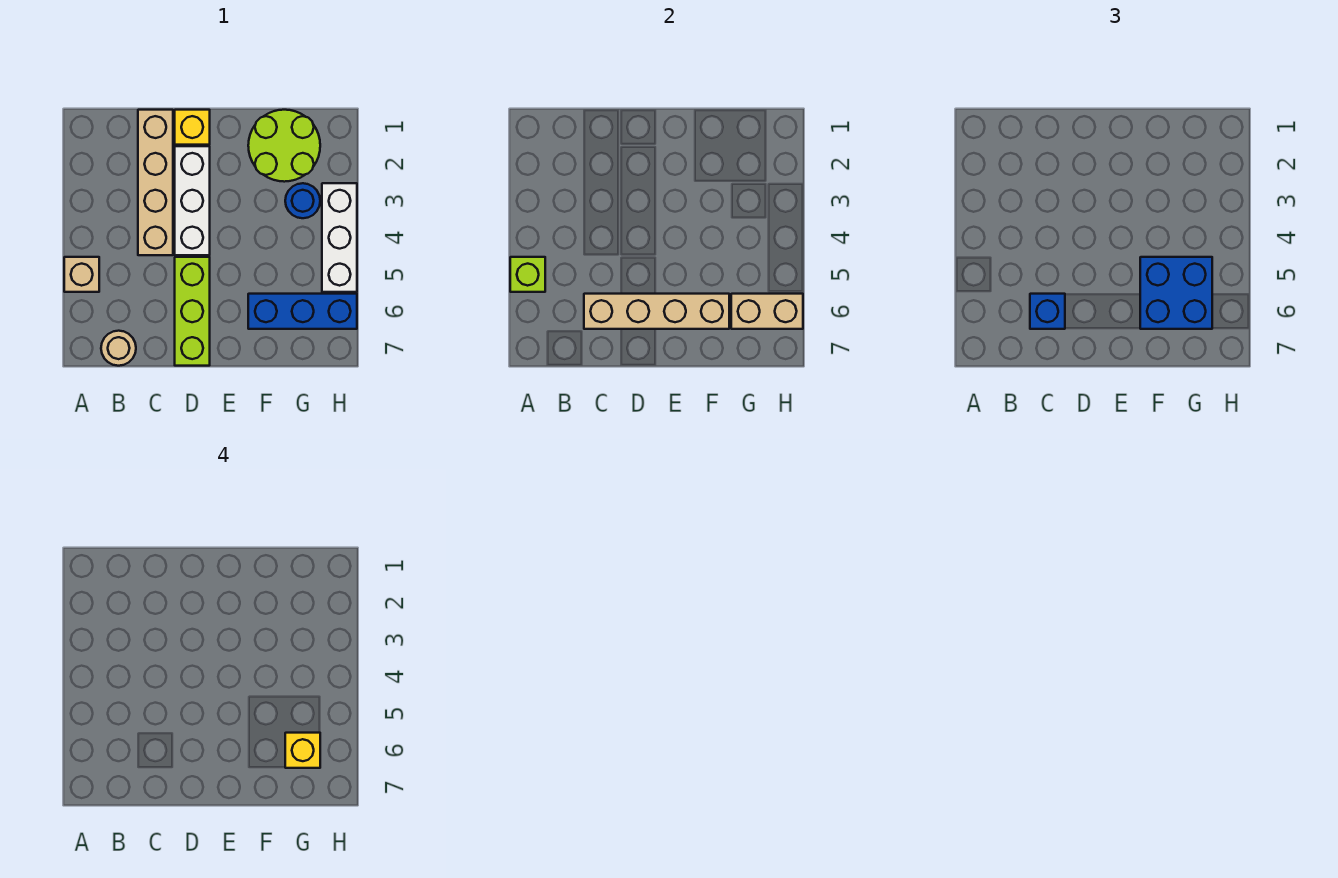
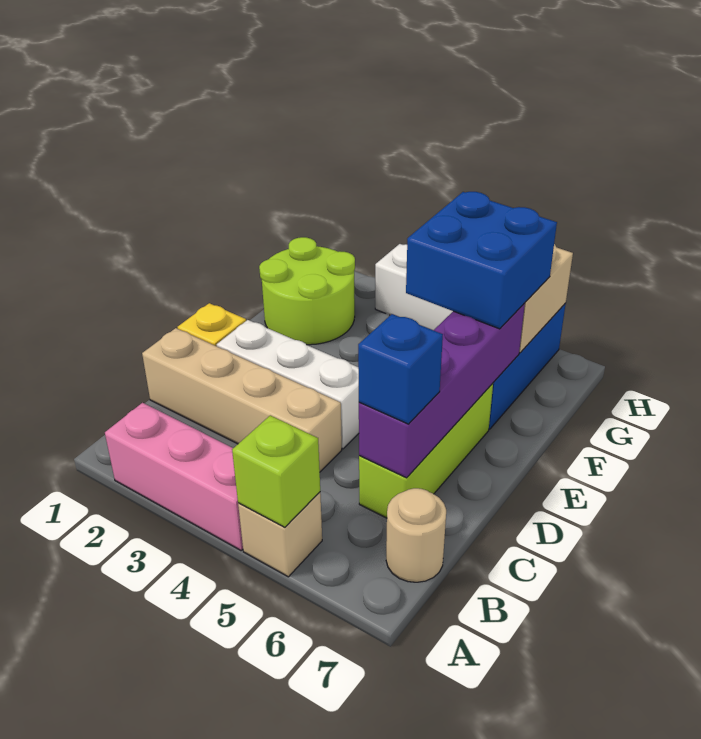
none -> pink brick A2:A4 level 1
tan brick C6:F6 level 2 -> purple brick C6:F6 level 2
lime brick D5:D7 level 1 -> lime brick C6:E6 level 1
blue round brick G3 level 1 -> none
yellow brick G6 level 4 -> none

